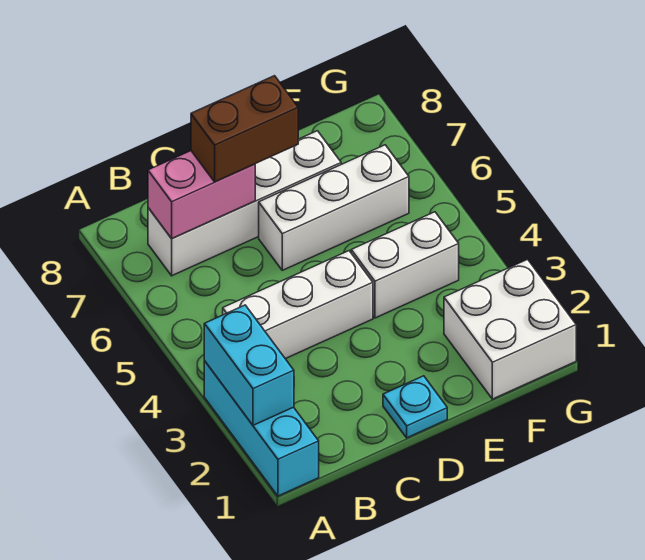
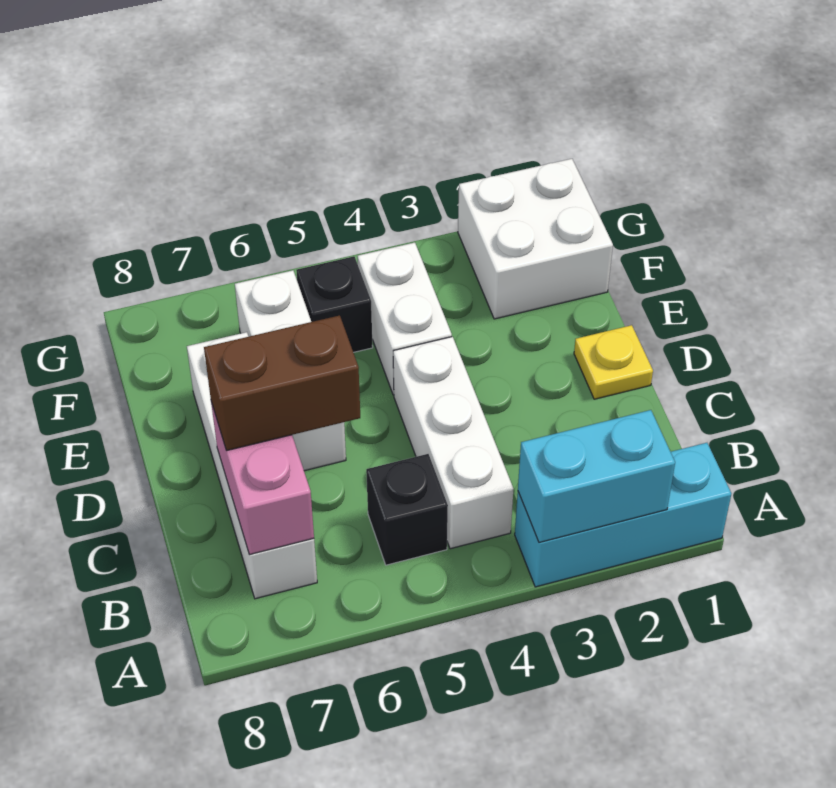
none -> black brick B5 level 1
brown brick C7:D7 level 3 -> brown brick C6:C7 level 3
cyan plate D1 level 1 -> yellow plate D1 level 1
none -> black brick F5 level 1

